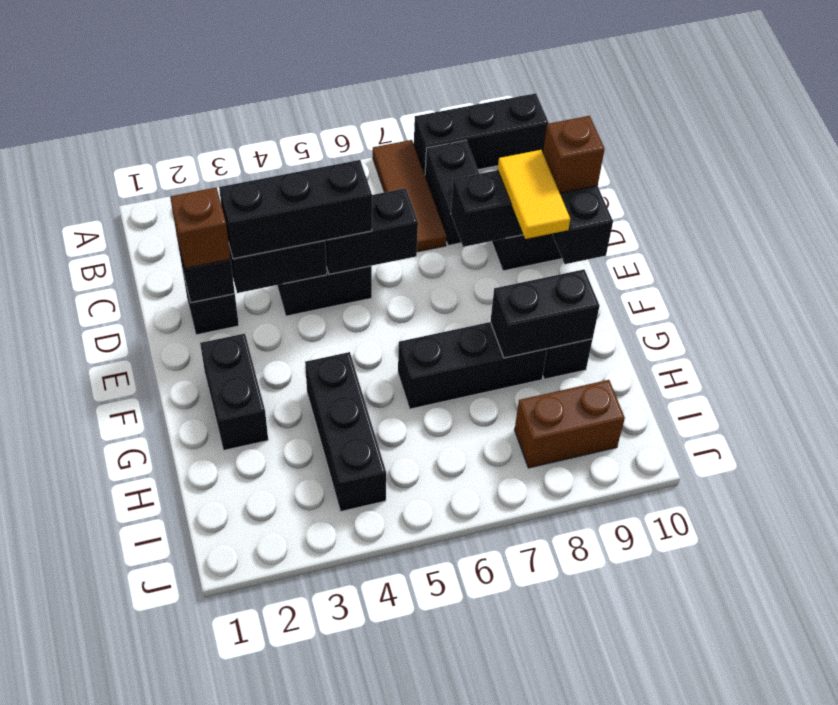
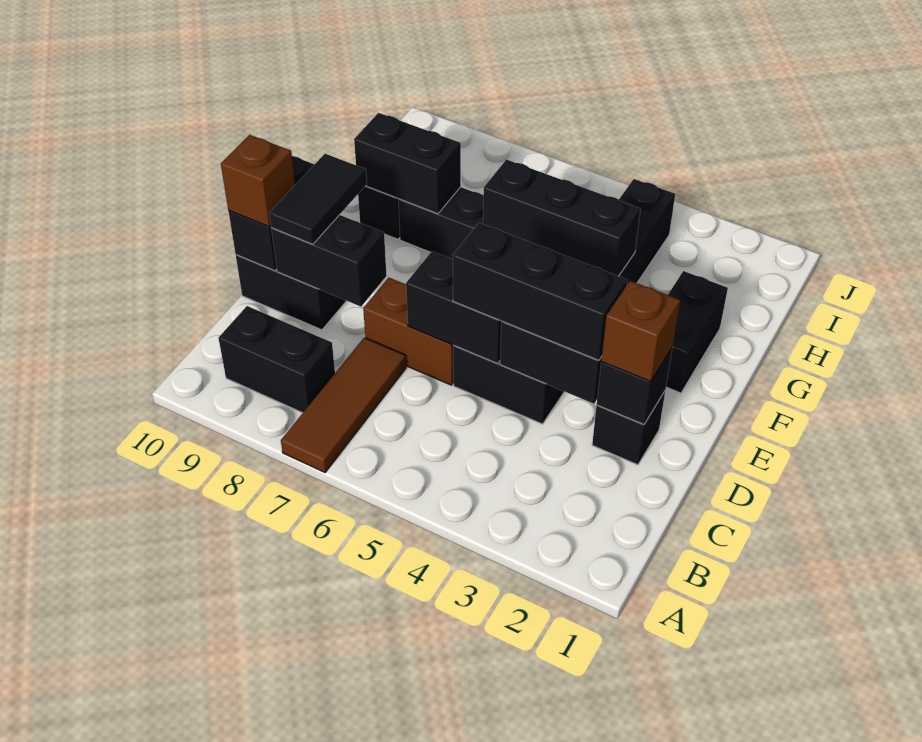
black brick A8:A10 level 1 -> black brick G4:G6 level 2
black brick B8:C8 level 1 -> black brick B8:B9 level 1
yellow tile D9:E9 level 3 -> black tile D9:E9 level 3
brown brick I8:I9 level 1 -> brown brick D6:D7 level 1

